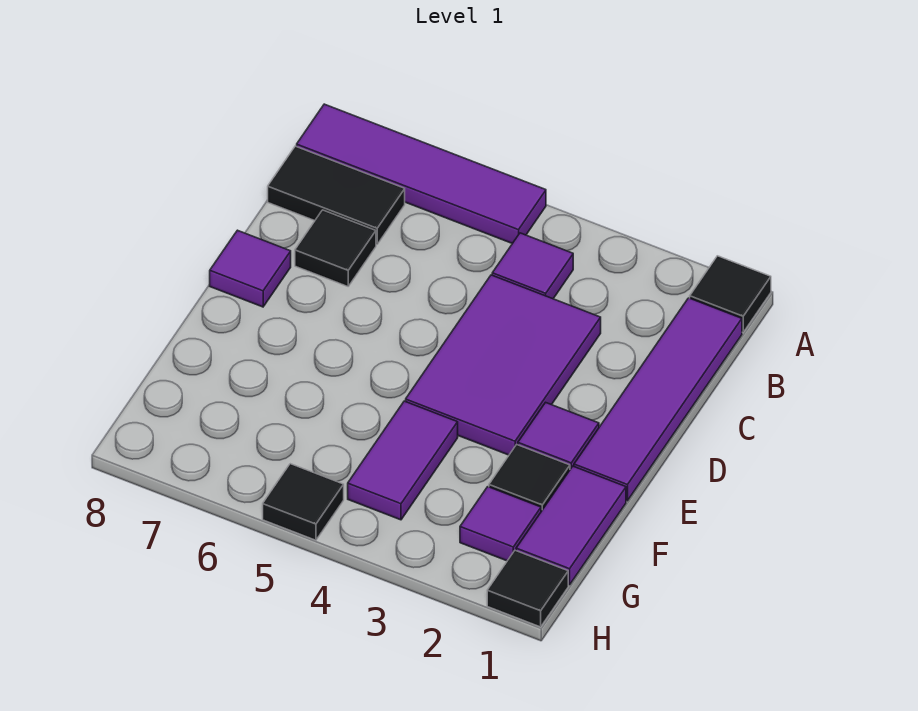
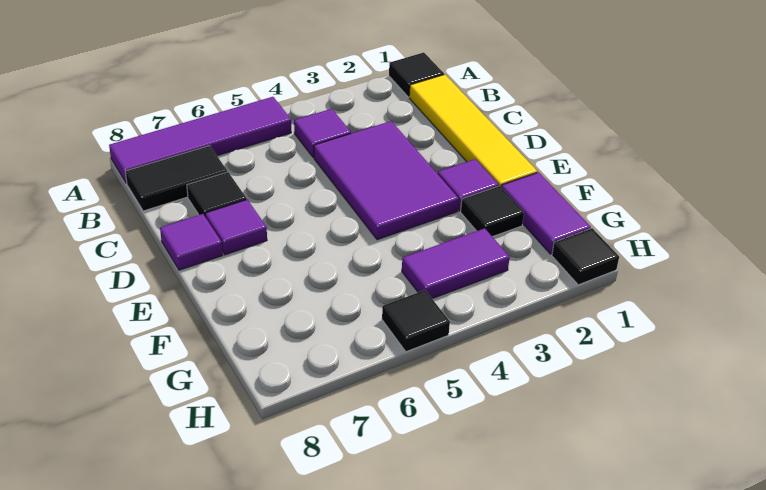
purple tile B1:E1 level 1 -> yellow tile B1:E1 level 1
purple tile F4:G4 level 1 -> purple tile G3:G4 level 1
purple tile G2 level 1 -> purple tile D7 level 1

